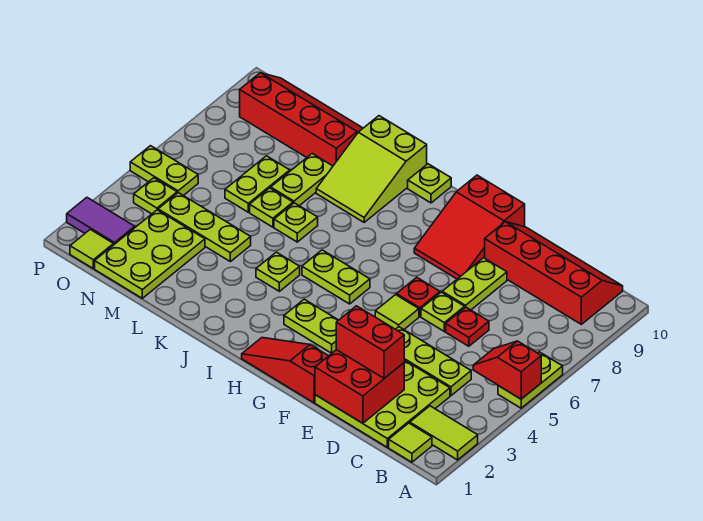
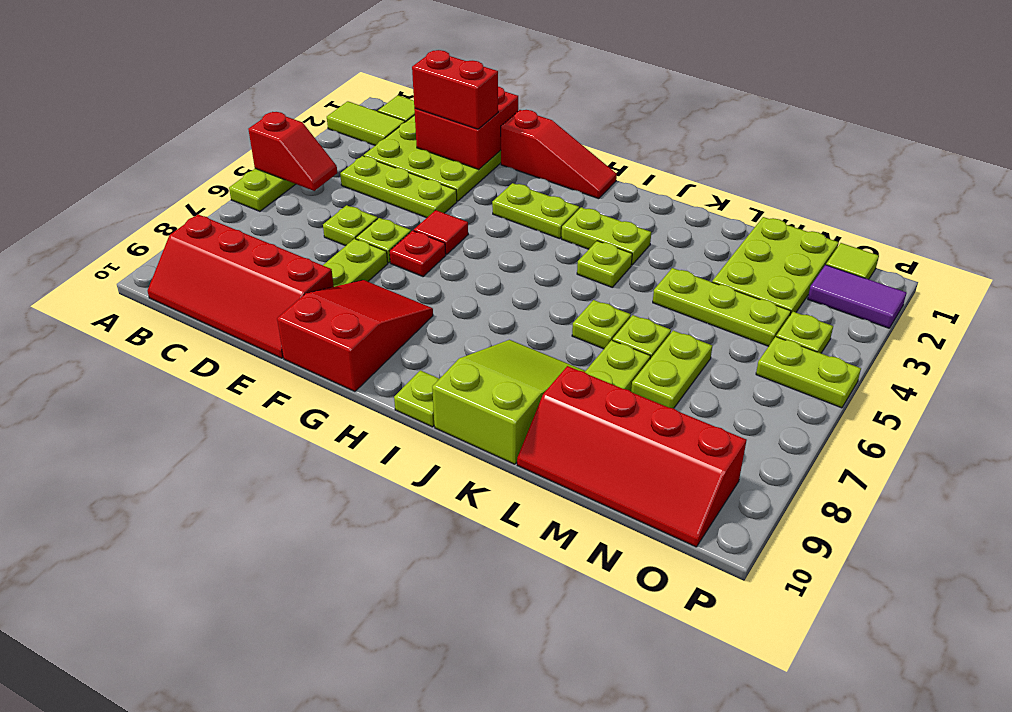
red plate D6 level 1 -> lime plate D6 level 1
lime tile F5 level 1 -> red tile F5 level 1
lime plate H5:I5 level 1 -> lime plate I3:J3 level 1

